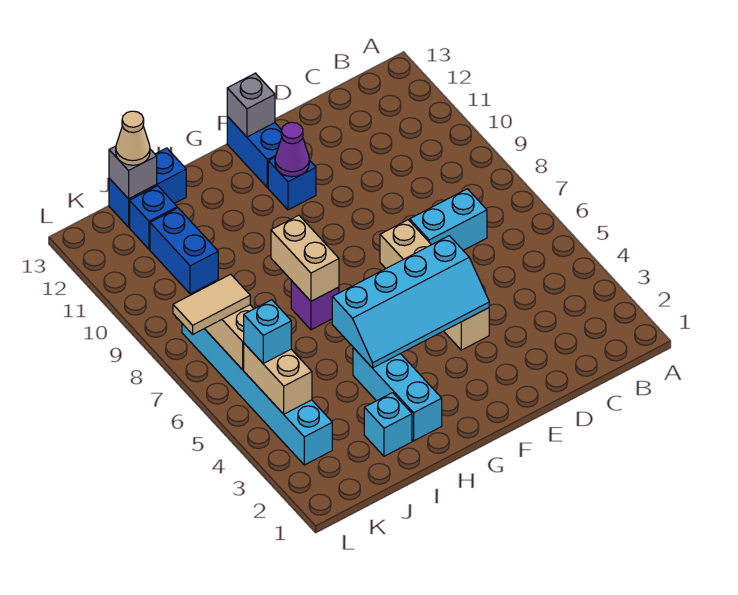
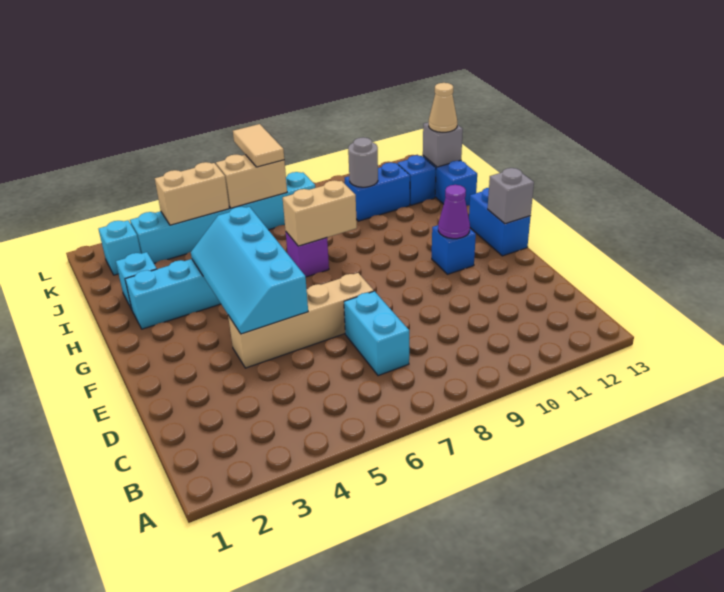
blue brick F12:F13 level 1 -> blue brick F13:G13 level 1
none -> grey round brick J10 level 2
cyan brick K5 level 3 -> cyan brick K2 level 1

